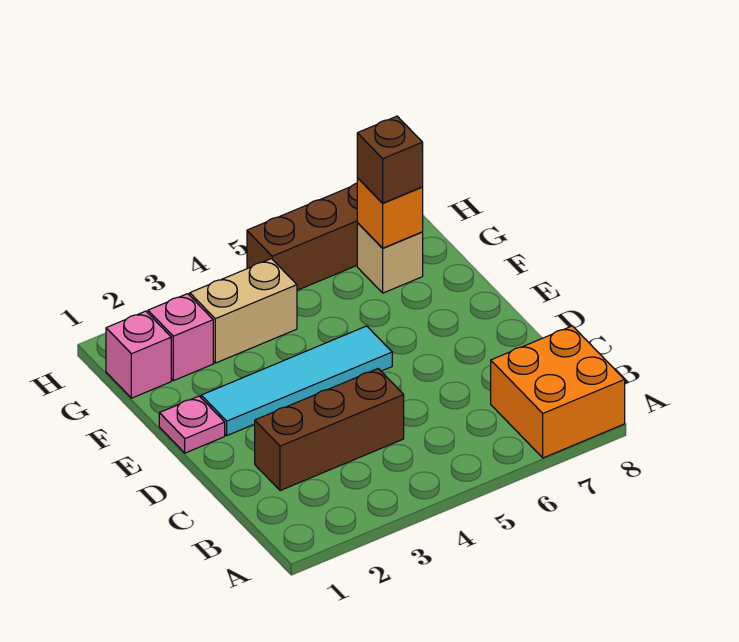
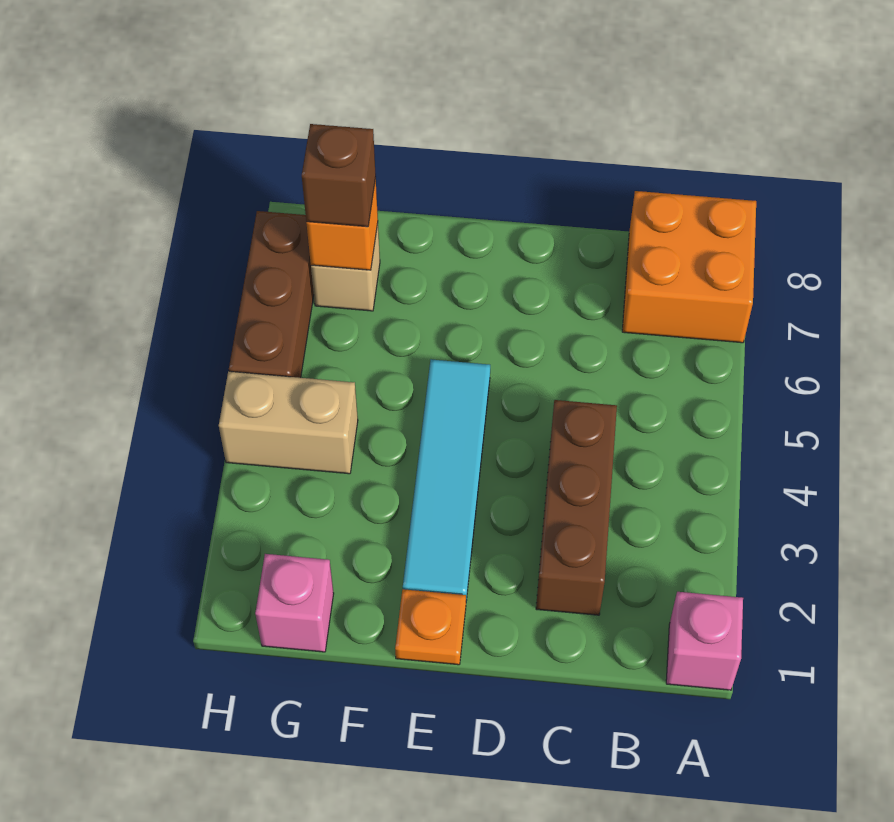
pink plate E1 level 1 -> orange plate E1 level 1
pink brick G2 level 1 -> pink brick A1 level 1
tan brick G3:G4 level 1 -> tan brick G4:H4 level 1

